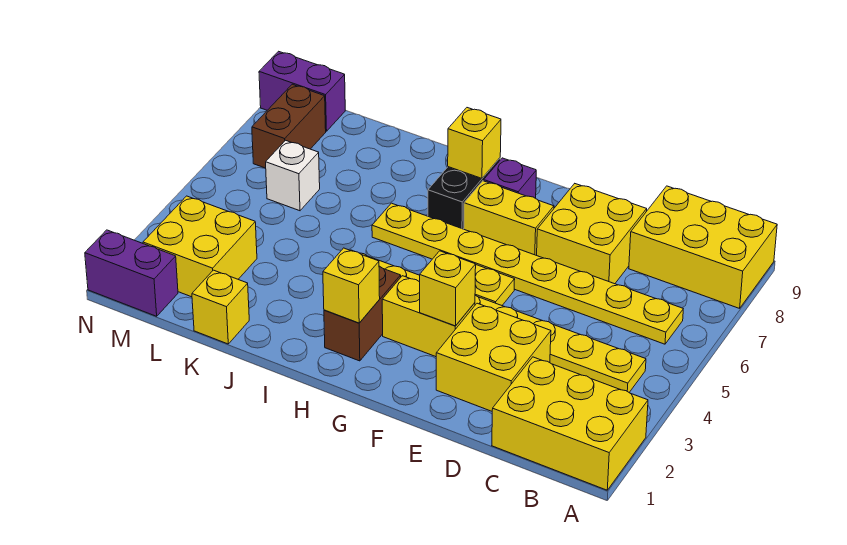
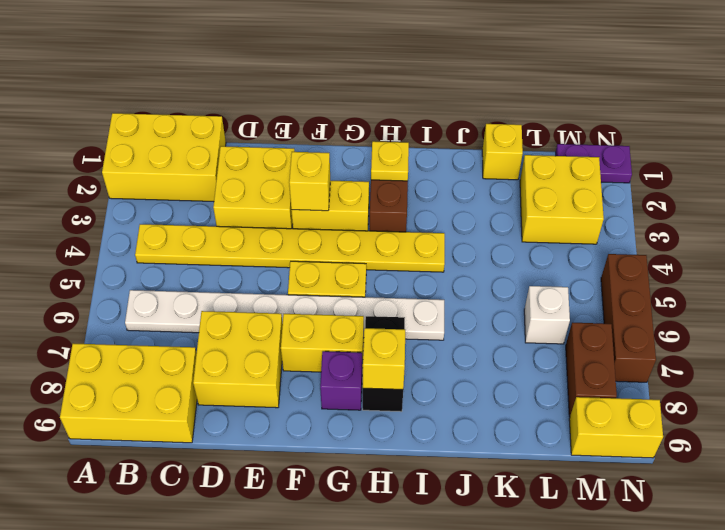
yellow plate B6:I6 level 1 -> white plate B6:I6 level 1
yellow brick H2 level 2 -> yellow plate H2 level 2
purple brick M1:N1 level 1 -> purple plate M1:N1 level 1
purple brick M9:N9 level 1 -> yellow brick M9:N9 level 1
none -> brown brick N5:N7 level 1

